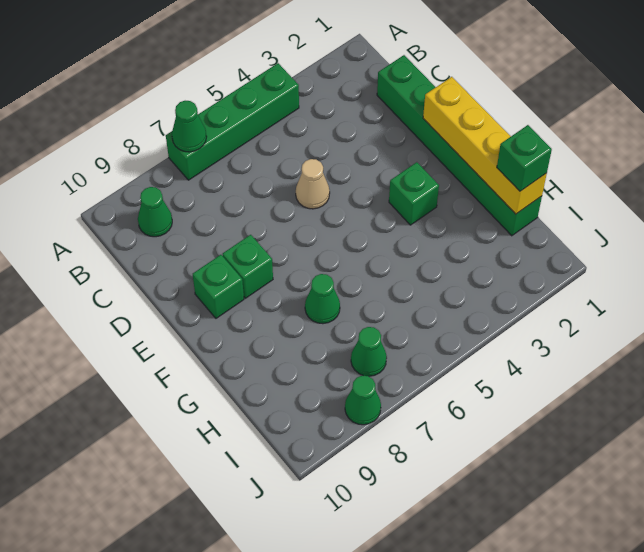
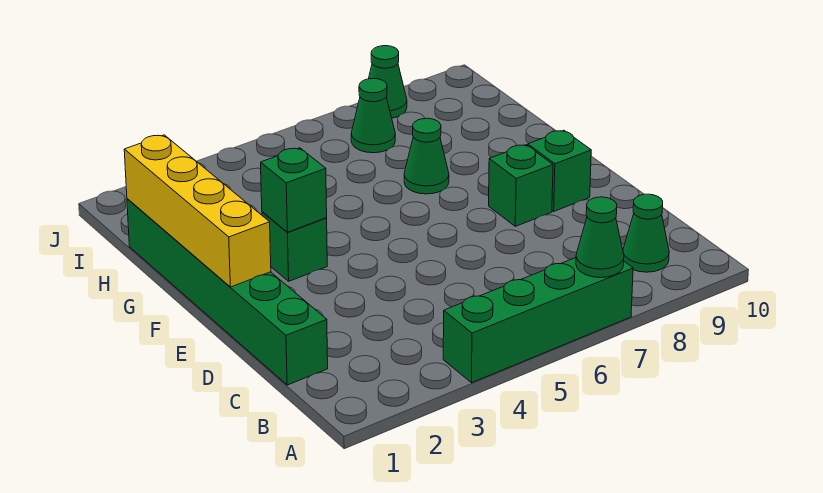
tan cone D5 level 1 -> none
green brick H1 level 3 -> green brick F3 level 2

